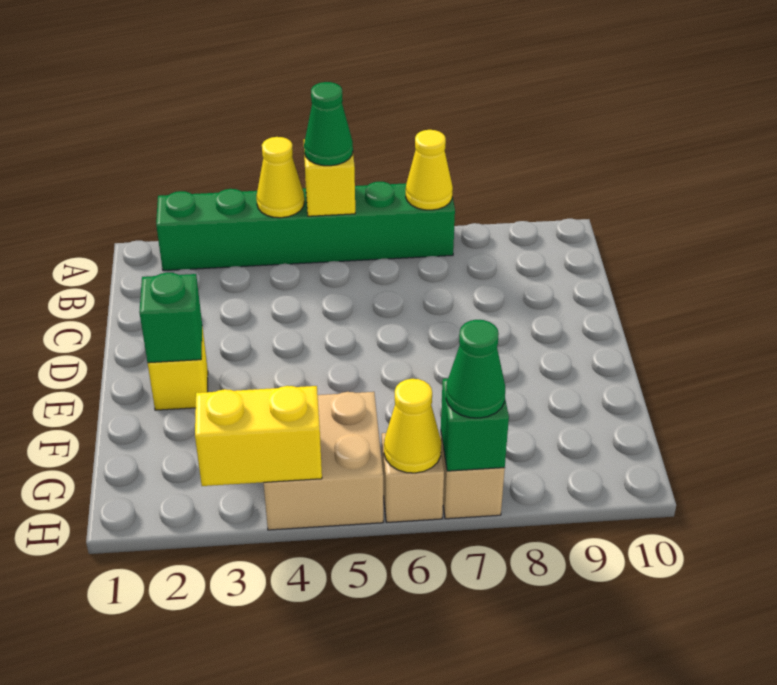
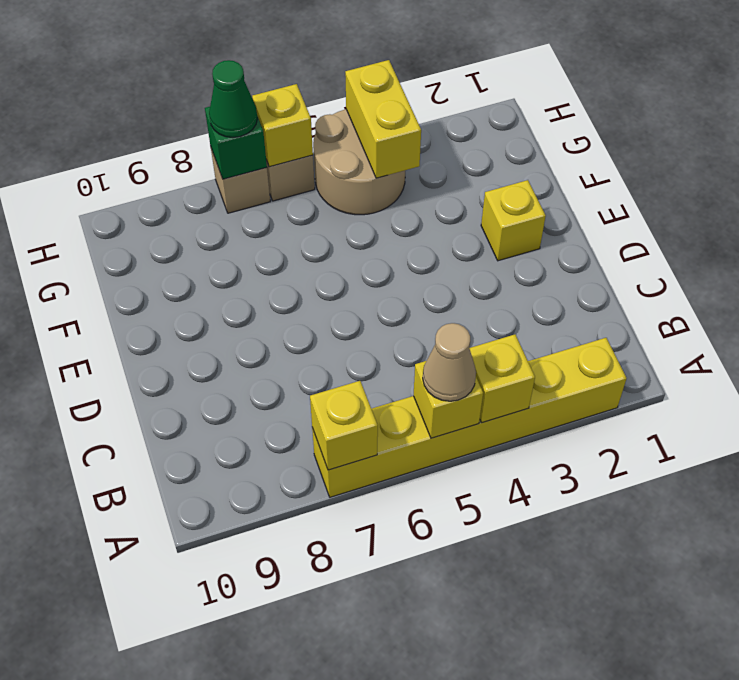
green brick A2:A7 level 1 -> yellow brick A2:A7 level 1
yellow cone A4 level 2 -> yellow brick A4 level 2
green cone A5 level 3 -> tan cone A5 level 3
yellow cone A7 level 2 -> yellow brick A7 level 2
green brick E2 level 2 -> none
tan brick G4:H5 level 1 -> tan round brick G4:H5 level 1
yellow brick H3:H4 level 2 -> yellow brick G4:H4 level 2
yellow cone H6 level 2 -> yellow brick H6 level 2

